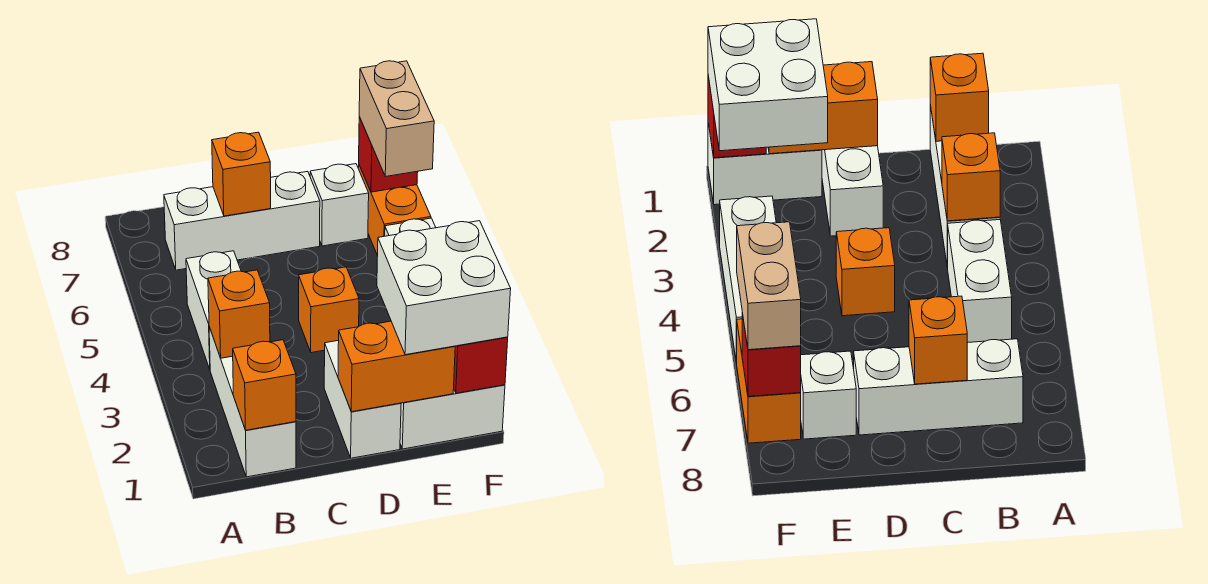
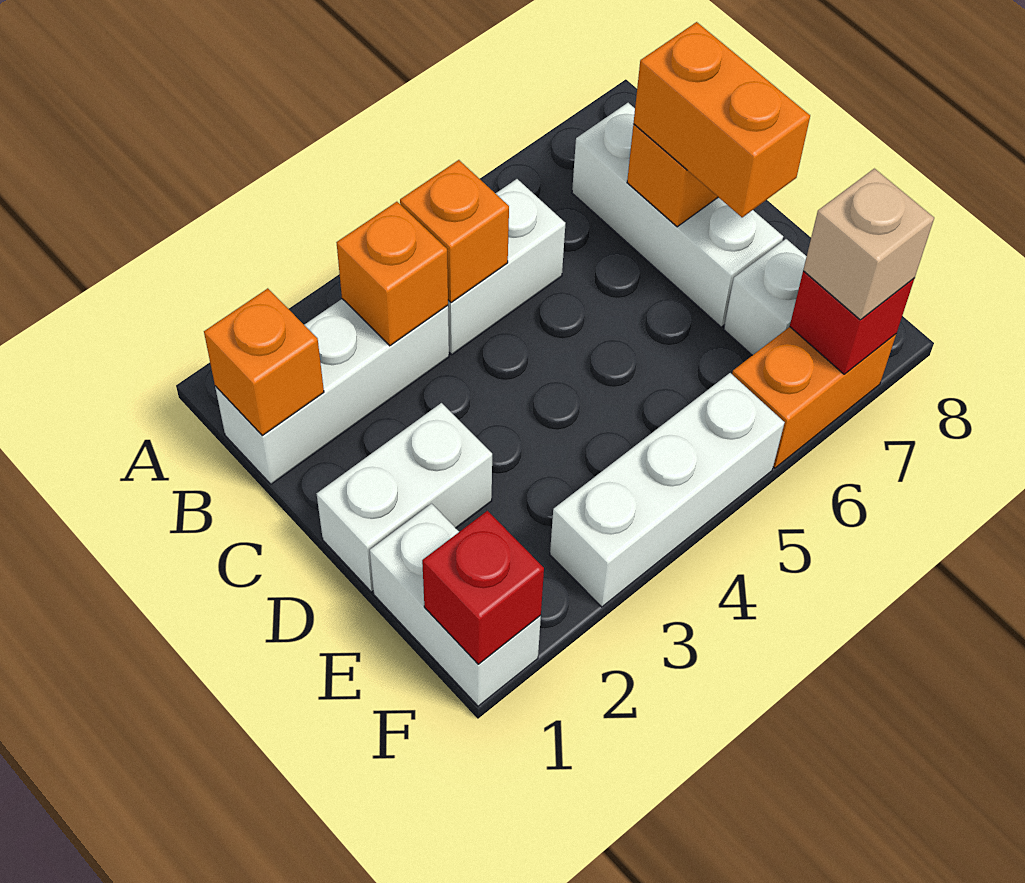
orange brick D1:E1 level 2 -> orange brick C7:D7 level 3
orange brick D4 level 1 -> orange brick B4 level 2
white brick E1:F2 level 3 -> none
tan brick F6:F7 level 3 -> tan brick F7 level 3

